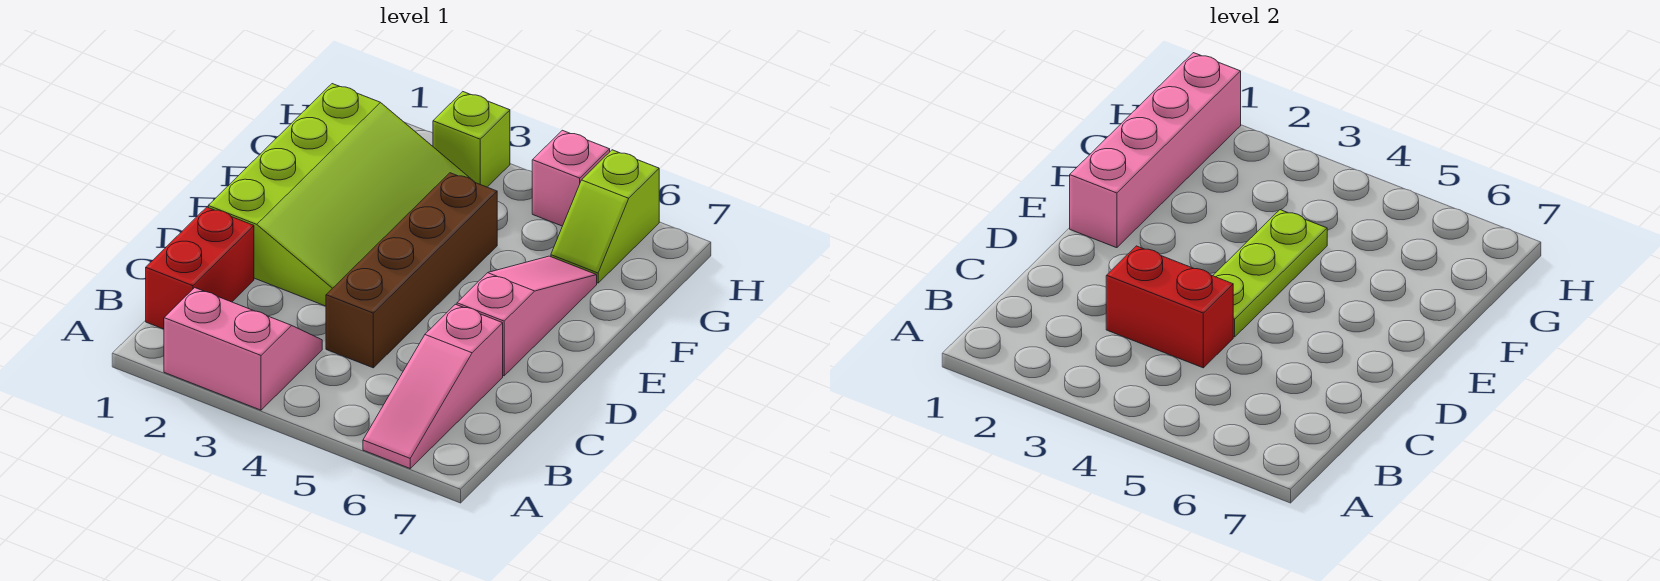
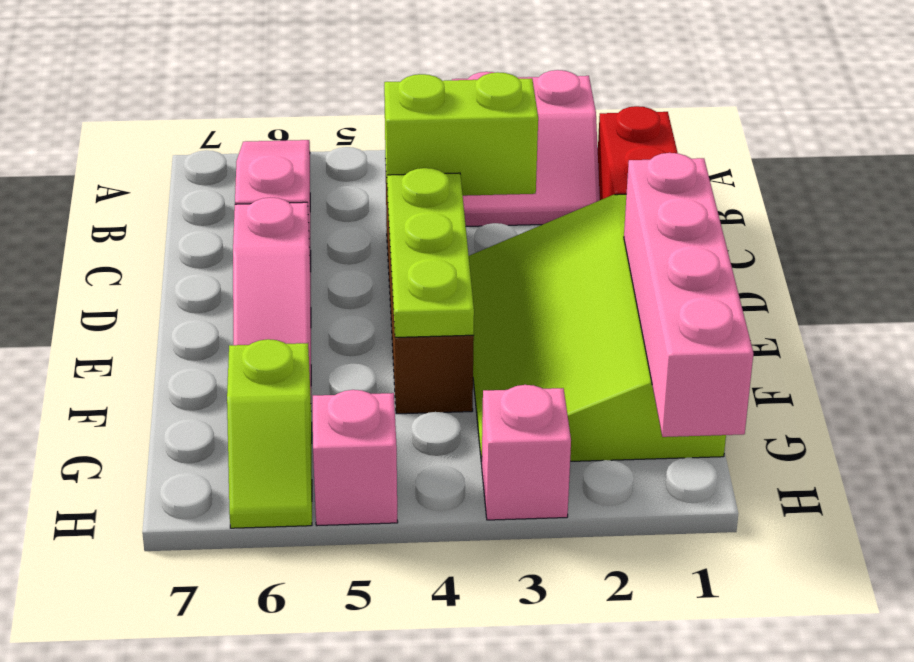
red brick C3:C4 level 2 -> lime brick C3:C4 level 2
lime slope G6:H6 level 1 top H -> lime slope G6:H6 level 1 top G
lime brick H3 level 1 -> pink brick H3 level 1

